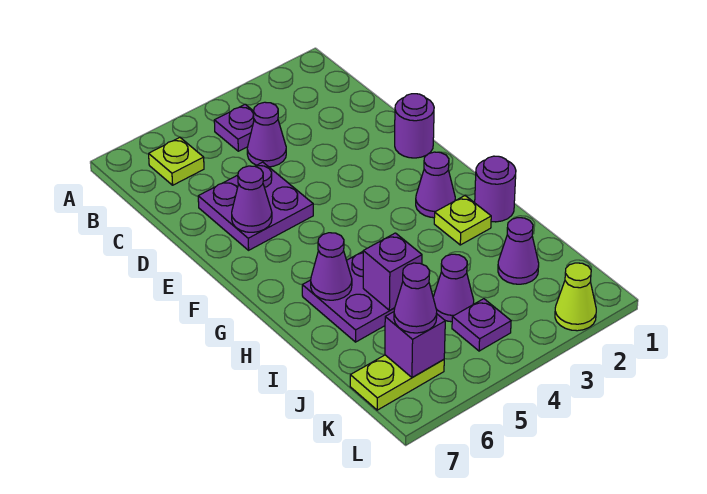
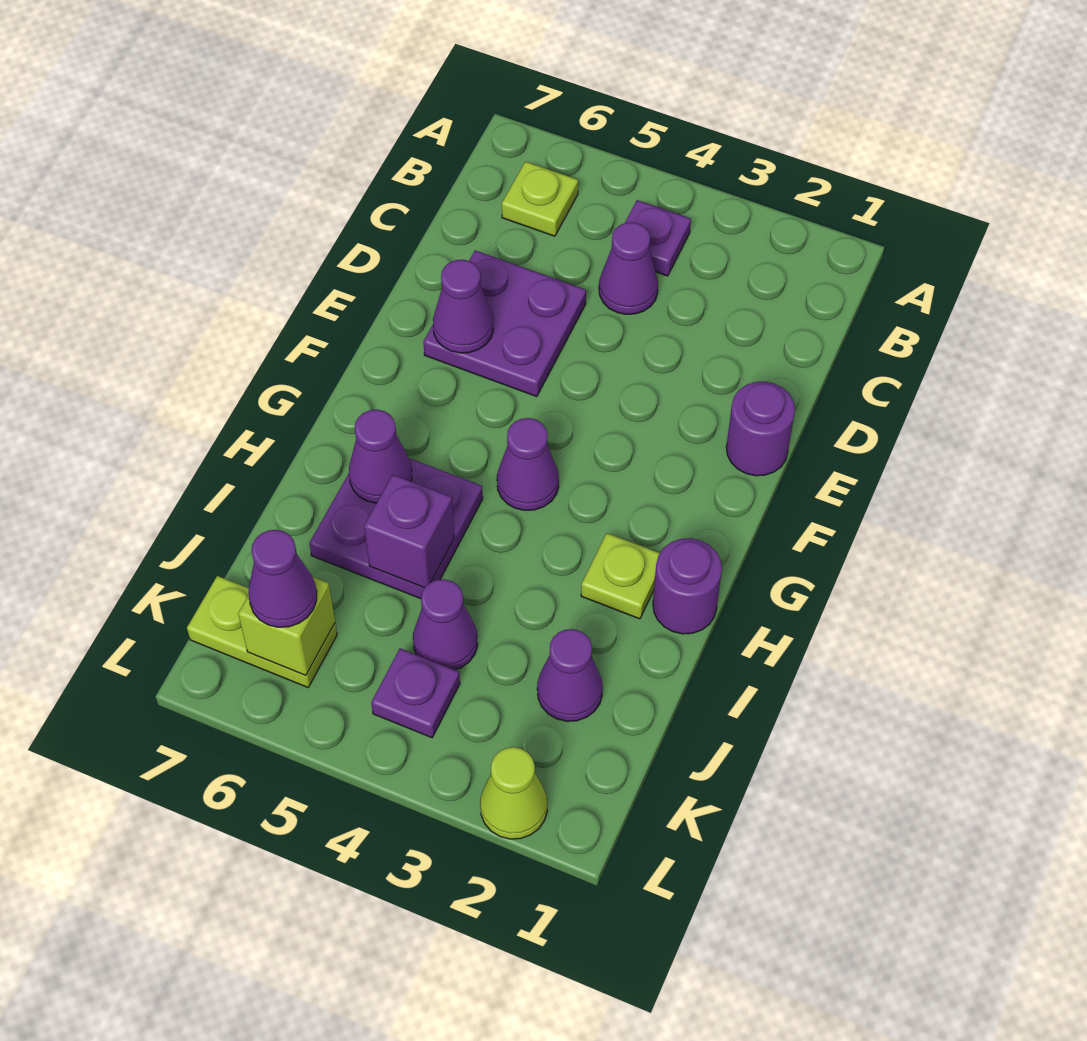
purple cone G2 level 1 -> purple cone G4 level 1
purple brick K6 level 2 -> lime brick K6 level 2

